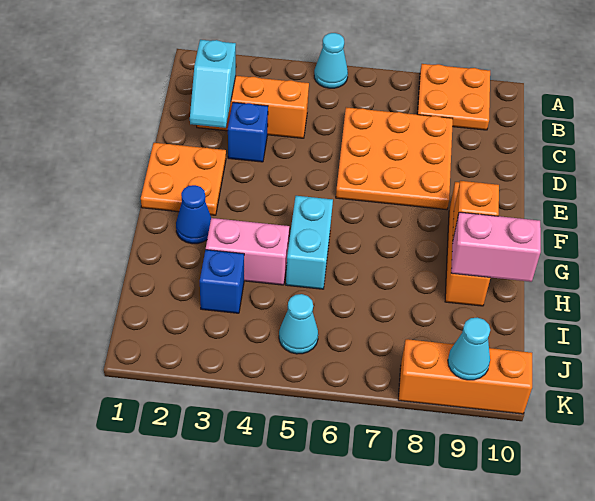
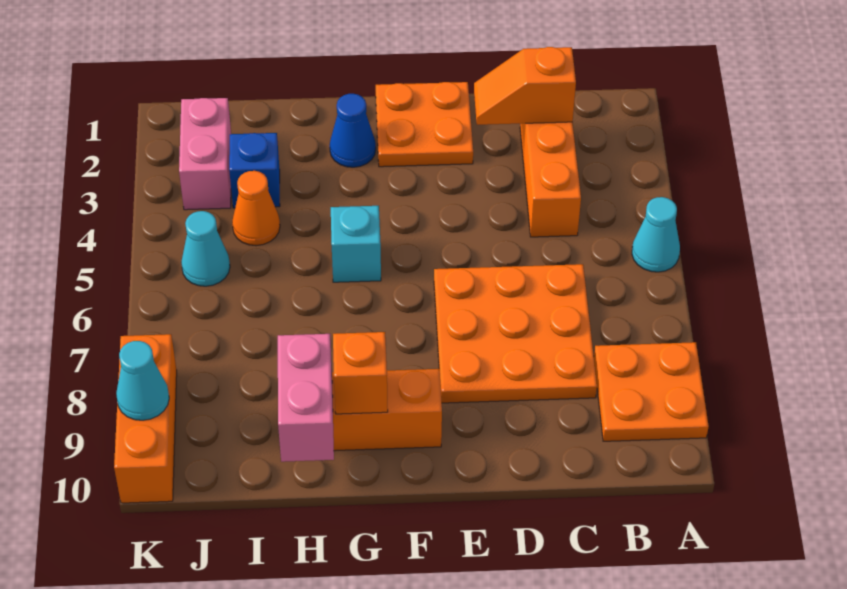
cyan slope C2:D2 level 2 top C -> orange slope C2:D2 level 2 top C
blue brick D3 level 1 -> none
cyan brick G5:H5 level 1 -> cyan brick G5 level 1
pink brick H3:H4 level 1 -> pink brick J2:J3 level 1
none -> orange cone I4 level 1

